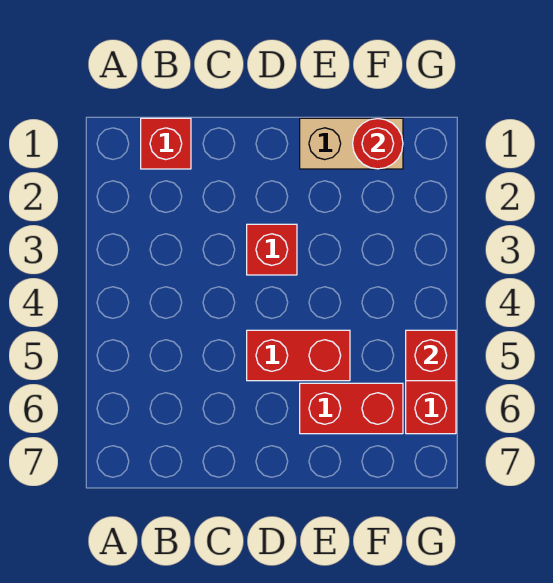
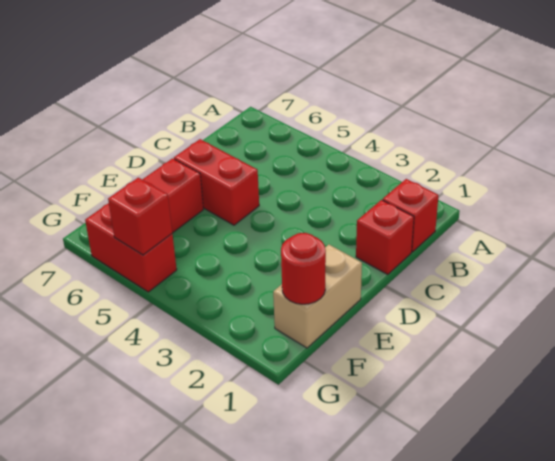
red brick D3 level 1 -> red brick C1 level 1
red brick D5:E5 level 1 -> red brick D5:D6 level 1

